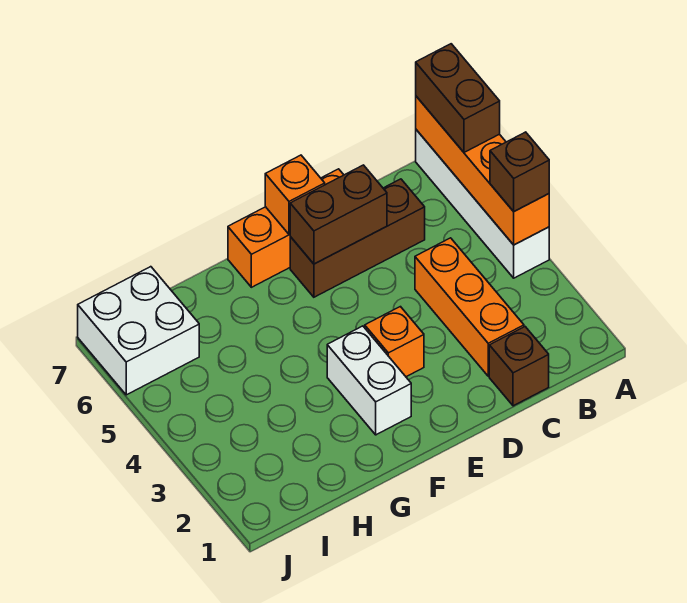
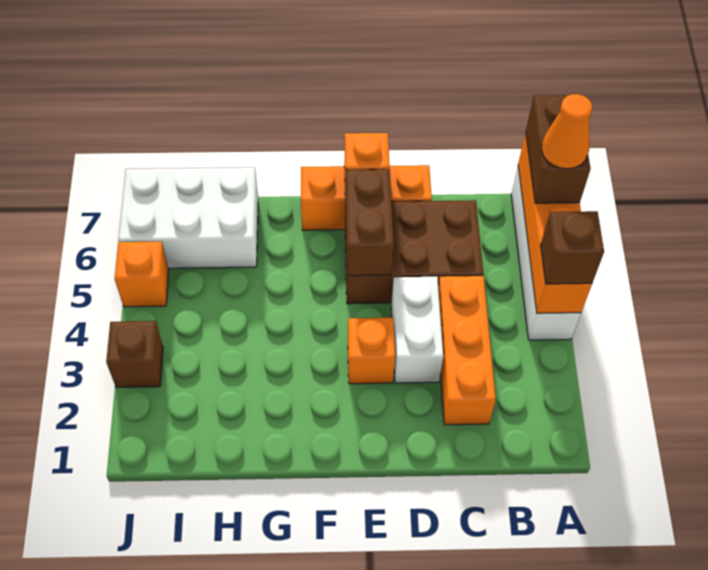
none -> orange cone A6 level 4
brown brick C1 level 1 -> brown brick J3 level 1
brown brick C6:E6 level 1 -> brown brick C5:E6 level 1
brown brick D6:E6 level 2 -> brown brick E5:E6 level 2
white brick F2:F3 level 1 -> white brick D3:D4 level 1
white brick I6:J7 level 1 -> white brick H6:J7 level 1
none -> orange brick J5 level 1

